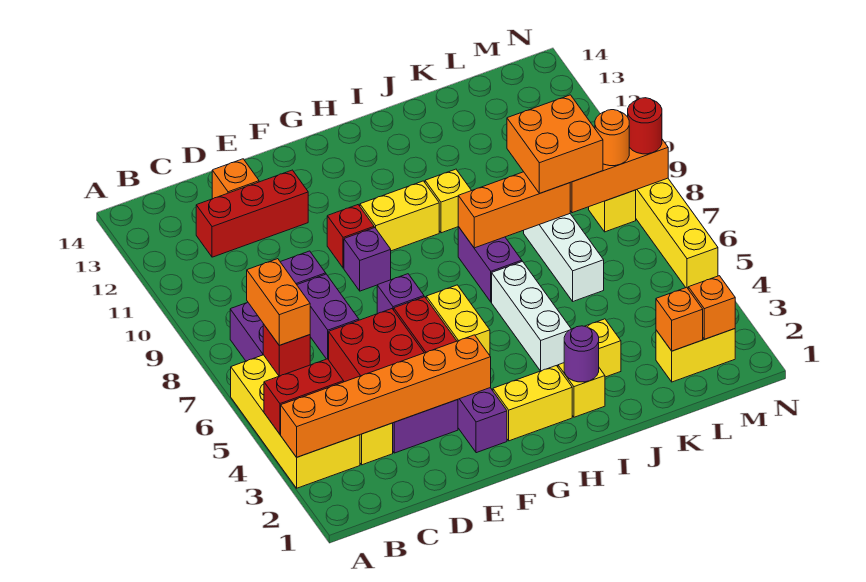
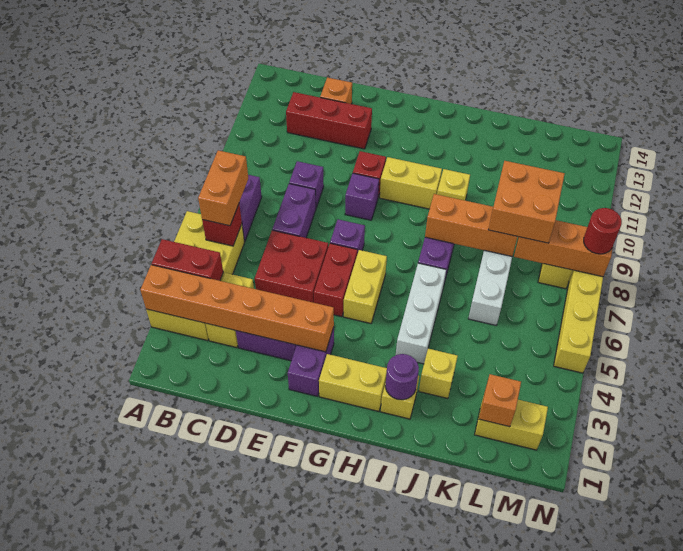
orange brick M2 level 2 -> none
orange round brick M8 level 3 -> none

